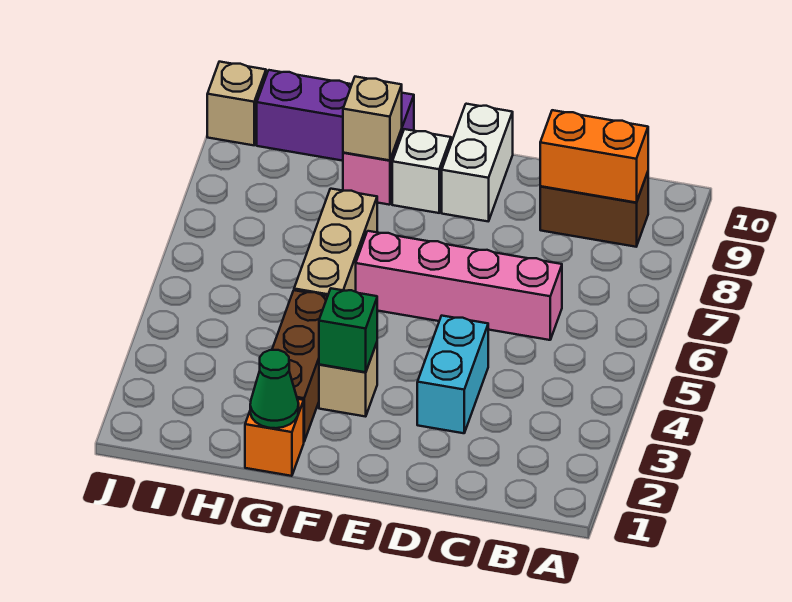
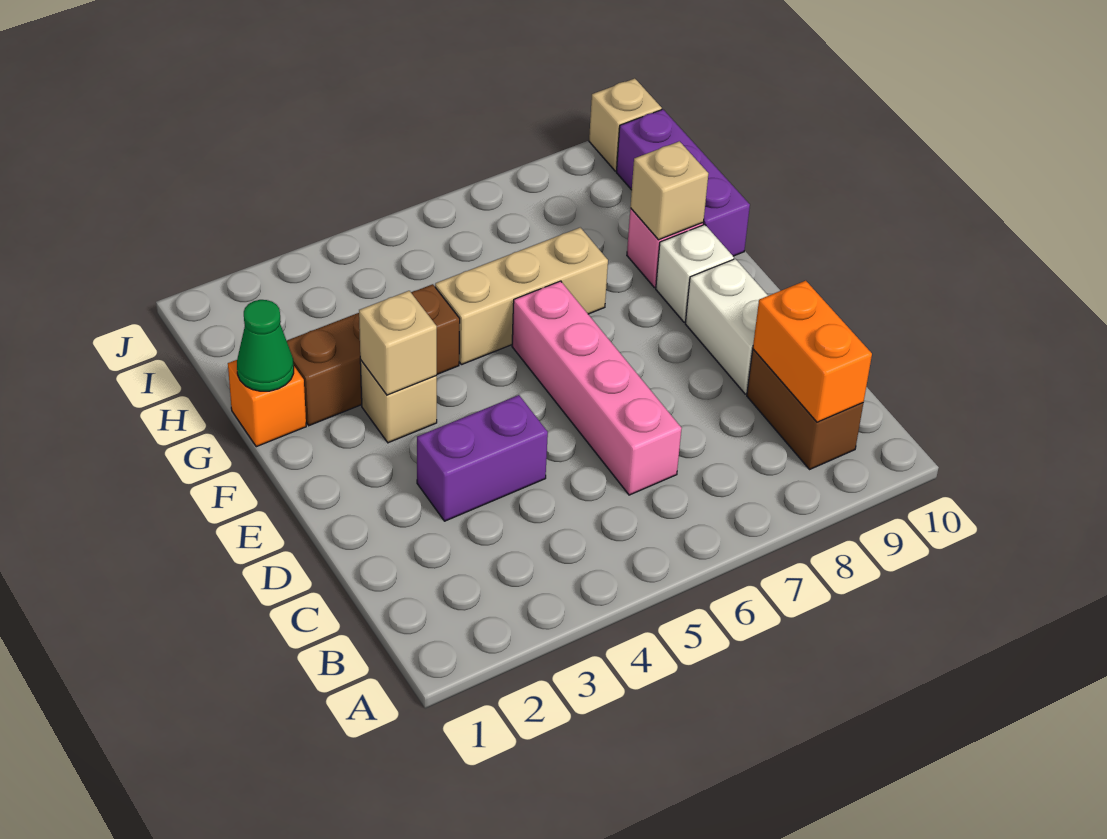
cyan brick D3:D4 level 1 -> purple brick D3:D4 level 1
white brick E9:E10 level 1 -> white brick D9:E9 level 1
green brick F3 level 2 -> tan brick F3 level 2

